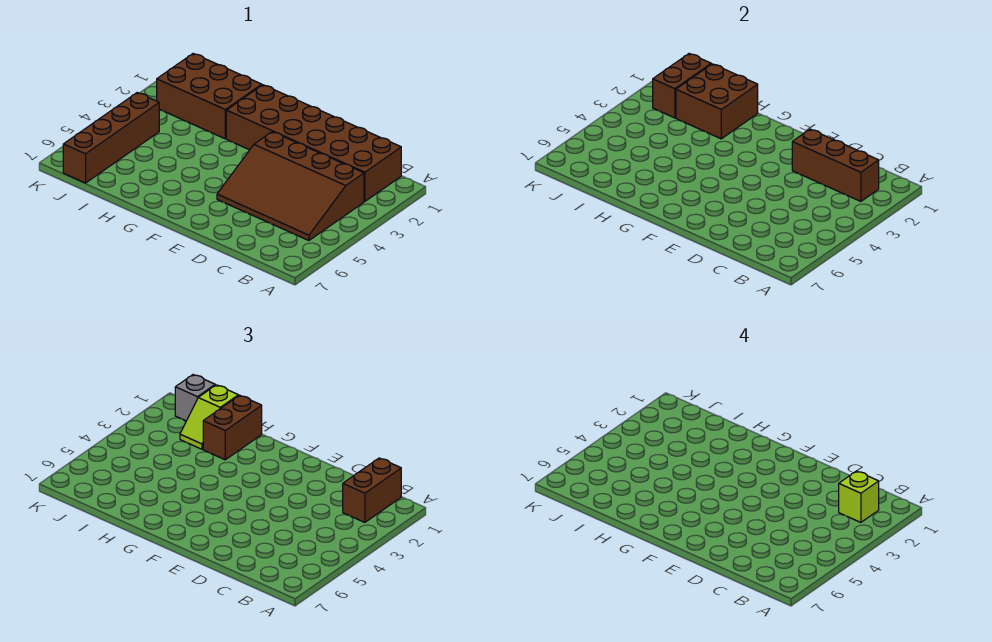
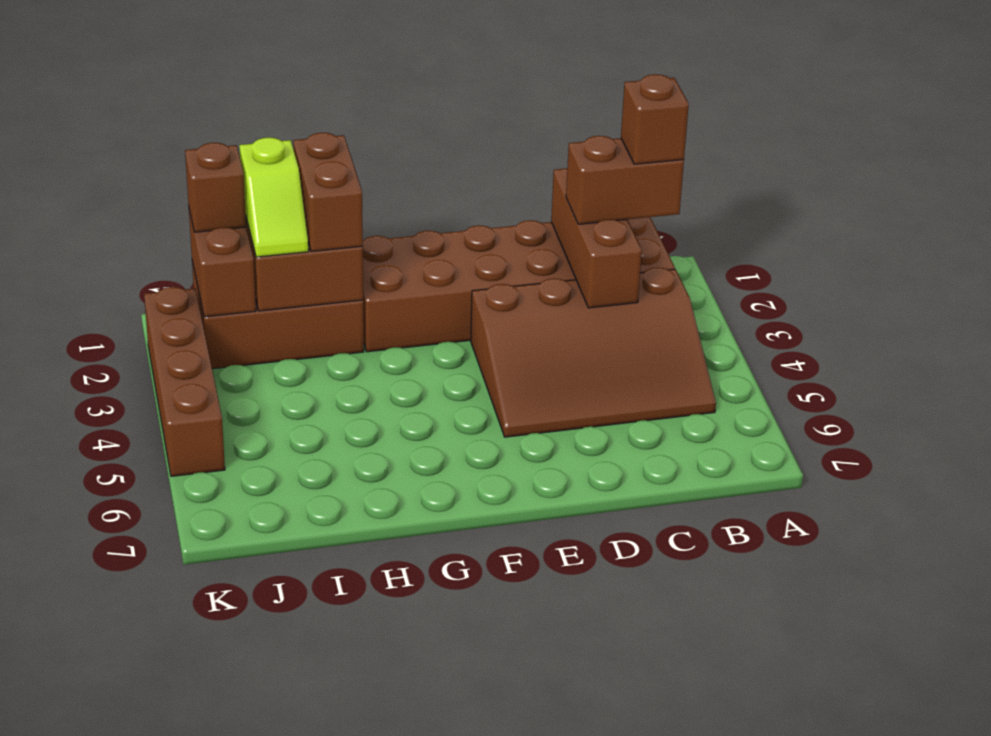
brown brick B1:B2 level 3 -> brown brick B2:C2 level 3
brown brick B2:D2 level 2 -> brown brick C1:C3 level 2
lime brick B2 level 4 -> brown brick B2 level 4
grey brick J1 level 3 -> brown brick J1 level 3
brown brick J4:J7 level 1 -> brown brick K2:K5 level 1

